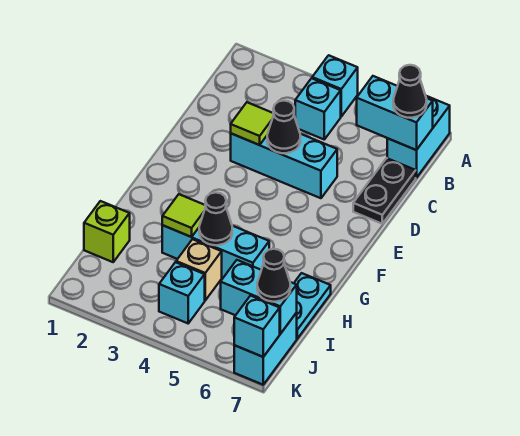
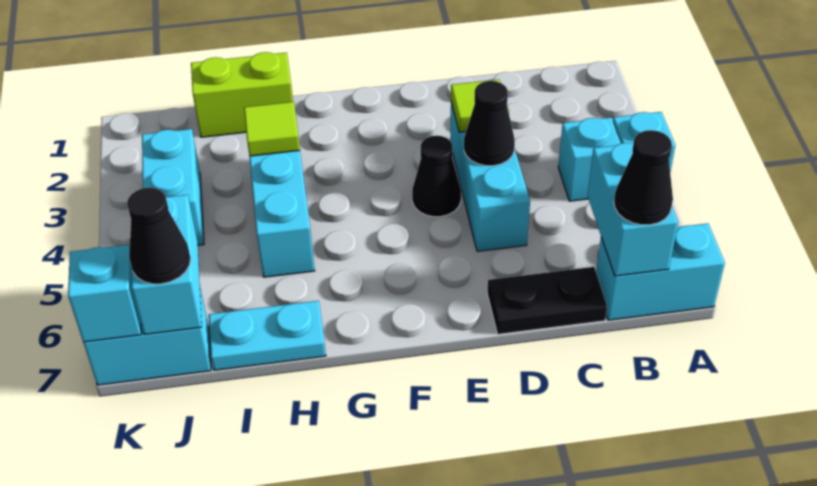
black cone H4 level 2 -> black cone E4 level 1
lime brick I1 level 1 -> lime brick H1:I1 level 1
tan brick I4 level 1 -> none
cyan brick J4 level 1 -> cyan brick J3:J4 level 1

